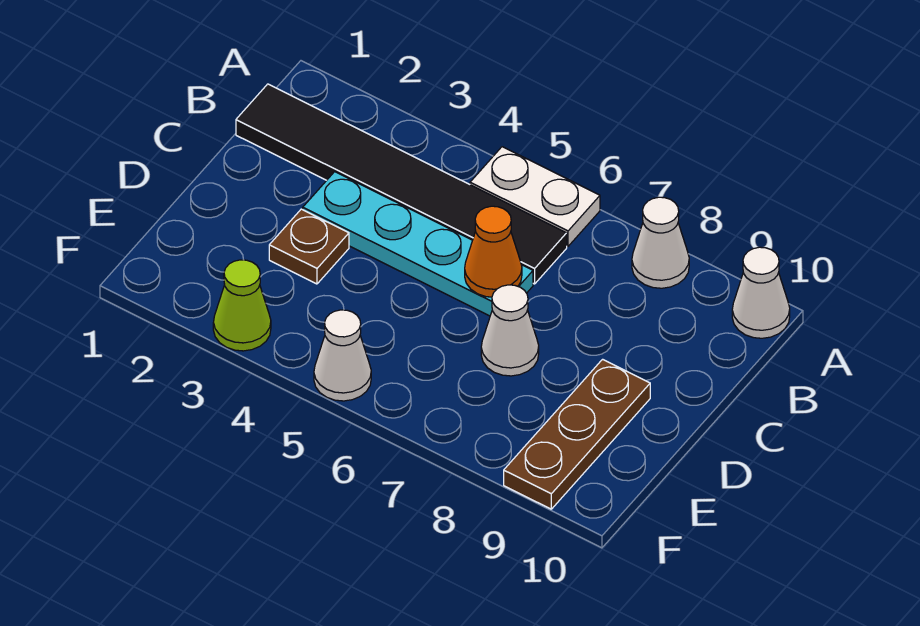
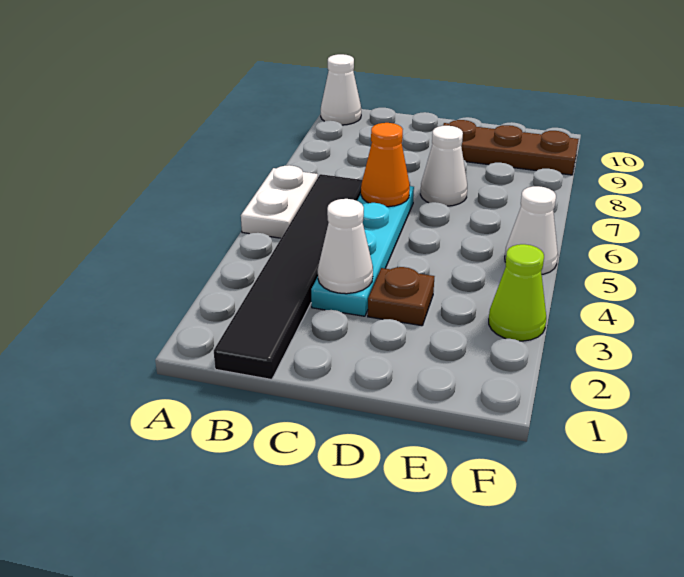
white cone A8 level 1 -> white cone C3 level 2

